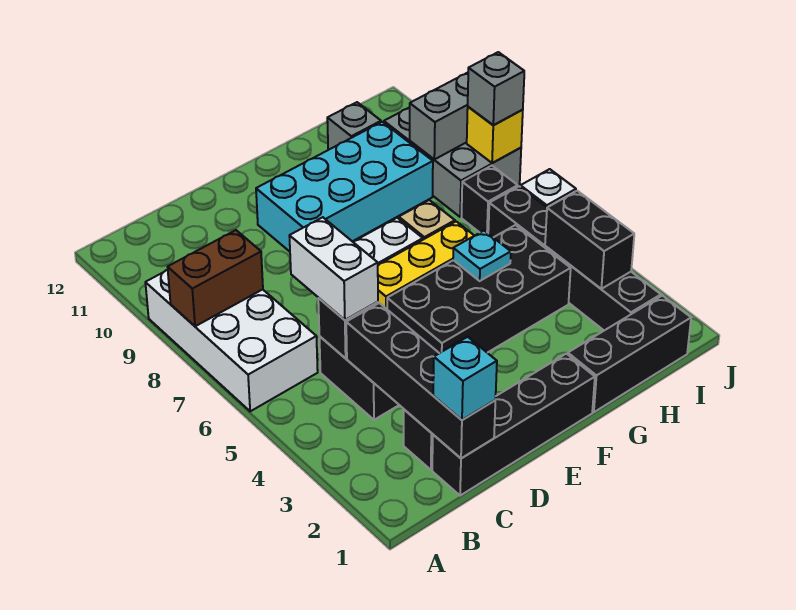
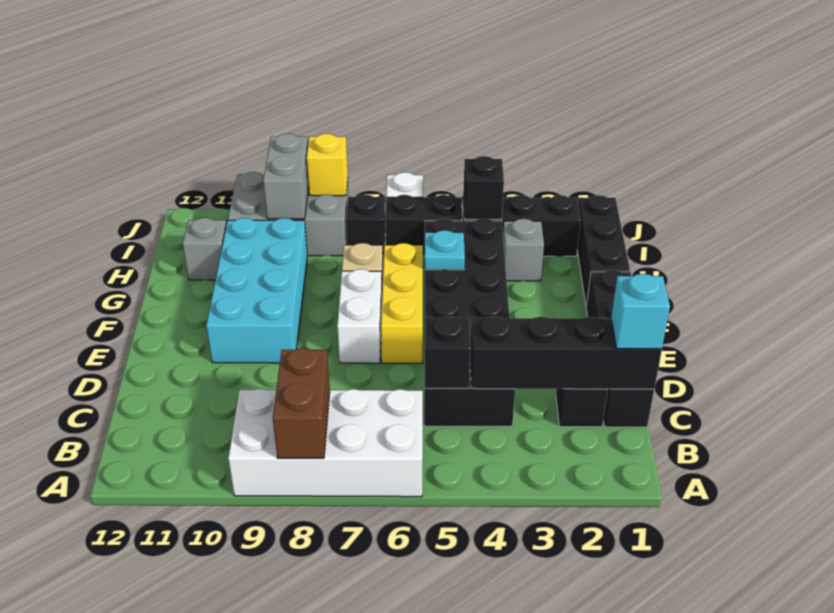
white brick C5:C6 level 3 -> none
black brick I3:I4 level 2 -> black brick I4 level 2
grey brick J8 level 3 -> grey brick H3 level 1

